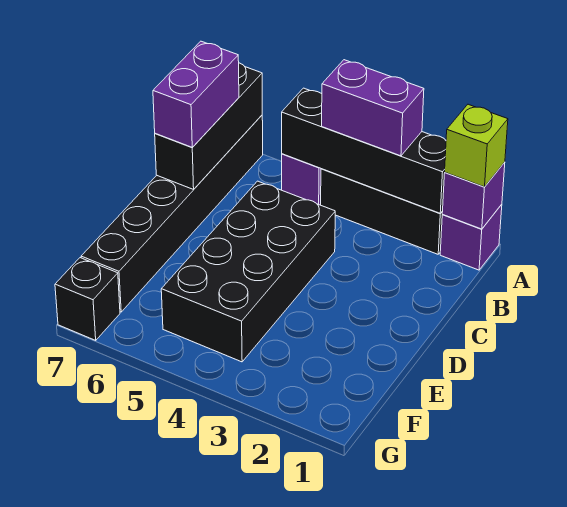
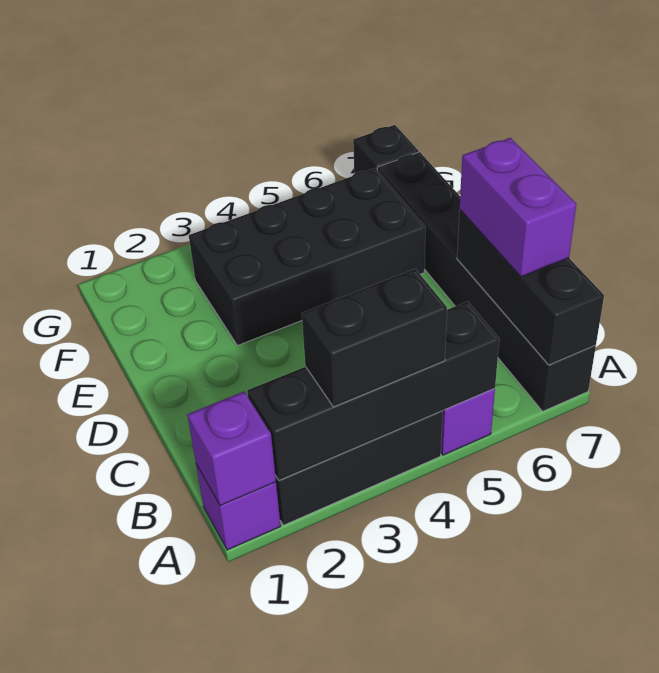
lime brick A1 level 3 -> none
purple brick A3:A4 level 3 -> black brick A3:A4 level 3
black brick C4:F5 level 1 -> black brick E3:F6 level 1

